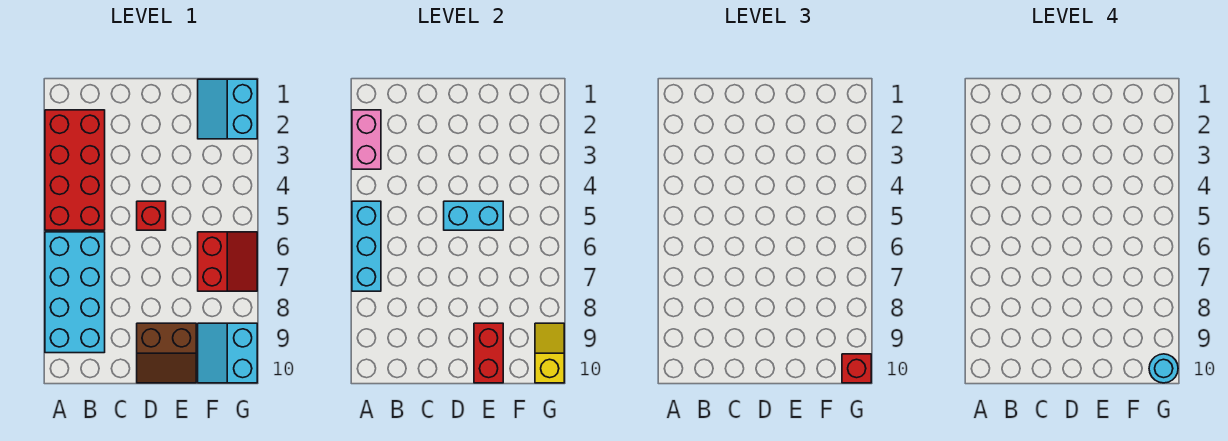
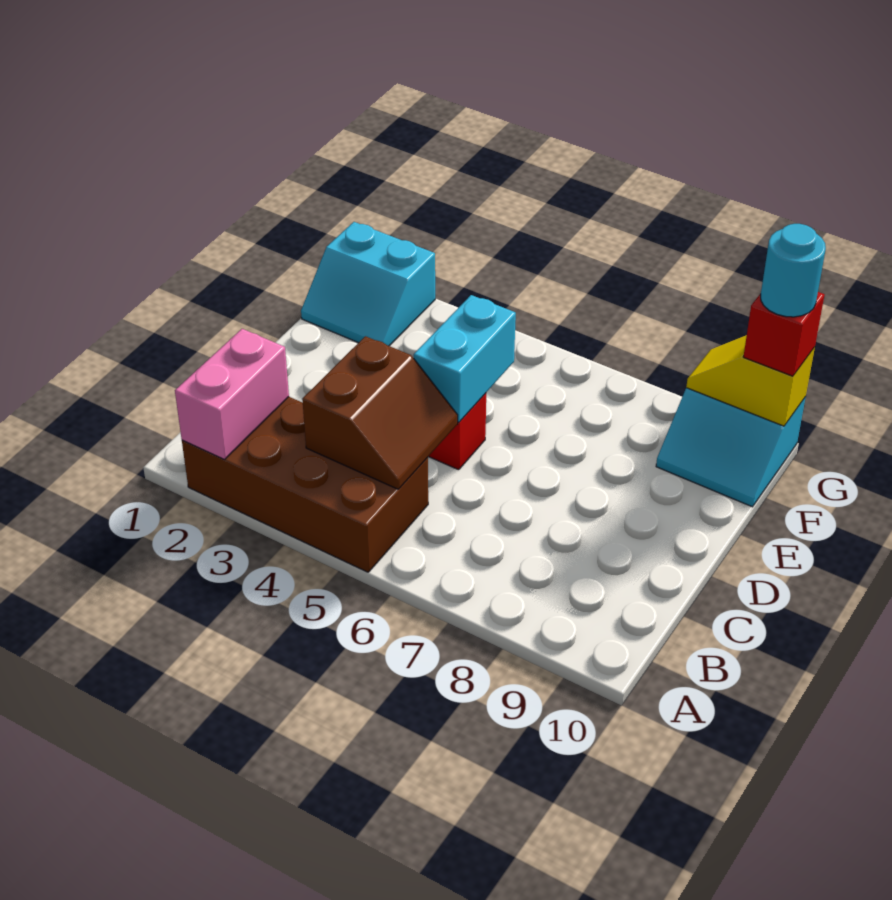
red brick A2:B5 level 1 -> brown brick A2:B5 level 1
pink brick A2:A3 level 2 -> pink brick A2:B2 level 2
cyan brick A5:A7 level 2 -> none
cyan brick A6:B9 level 1 -> none
brown slope D9:E10 level 1 top 9 -> brown slope B4:C5 level 2 top 4
red brick E9:E10 level 2 -> none
red slope F6:G7 level 1 top F -> none

